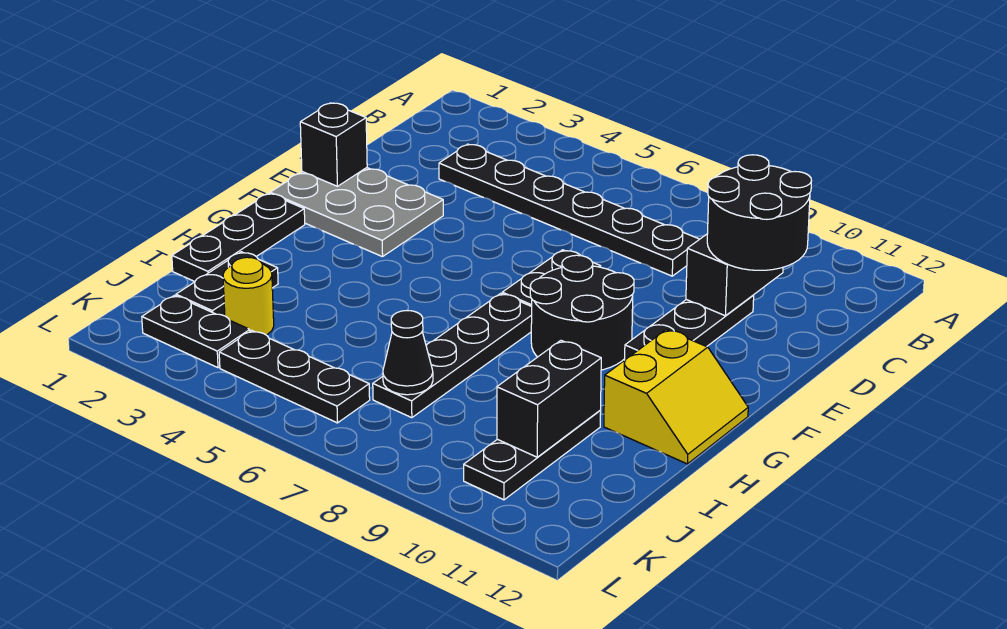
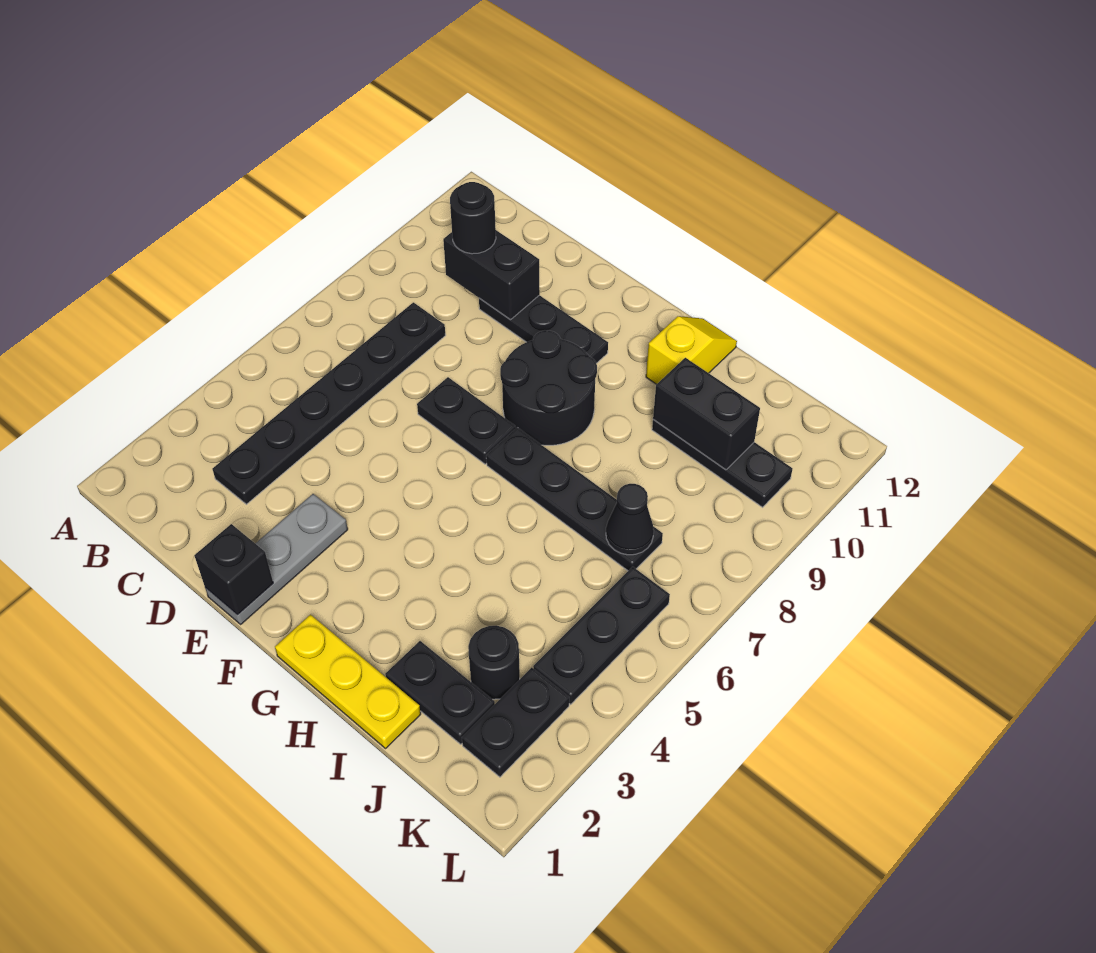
black round brick C10:D11 level 3 -> black round brick C10 level 3
grey plate E1:F3 level 1 -> grey plate E1:E3 level 1
black plate G1:I1 level 1 -> yellow plate G1:I1 level 1
yellow slope G11:H12 level 1 top 11 -> yellow slope H11:H12 level 1 top 11
yellow round brick J3 level 1 -> black round brick J3 level 1

